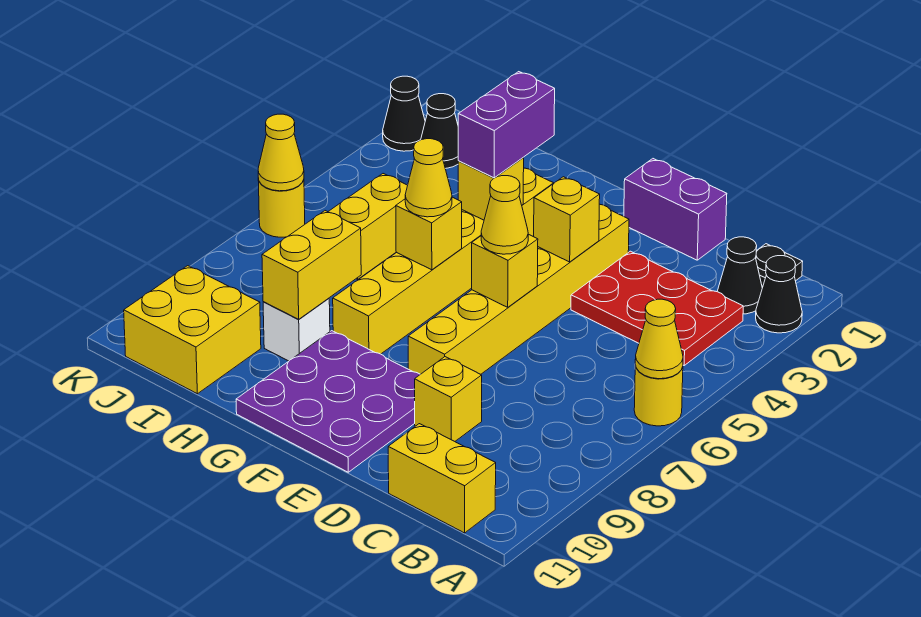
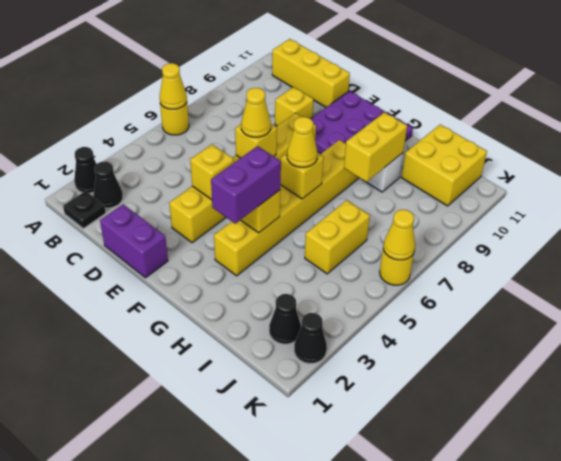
red plate B3:D4 level 1 -> none
yellow brick B11:C11 level 1 -> yellow brick B11:D11 level 1

